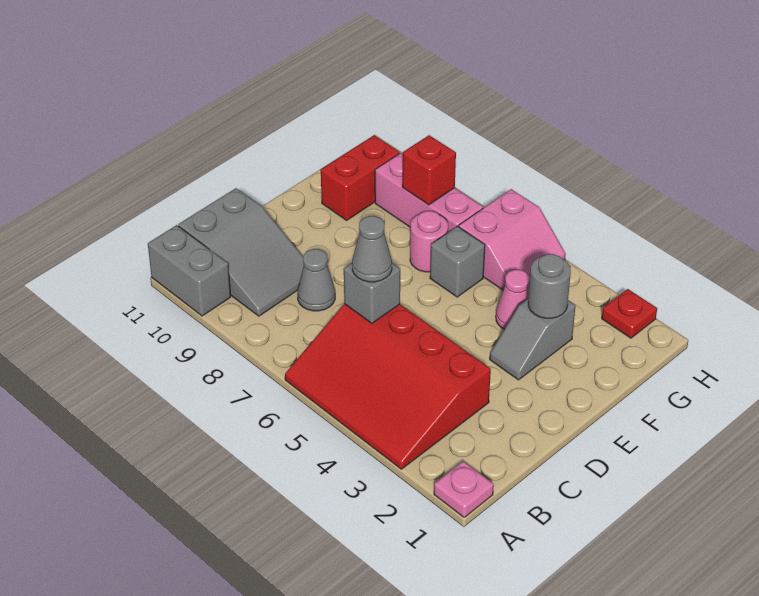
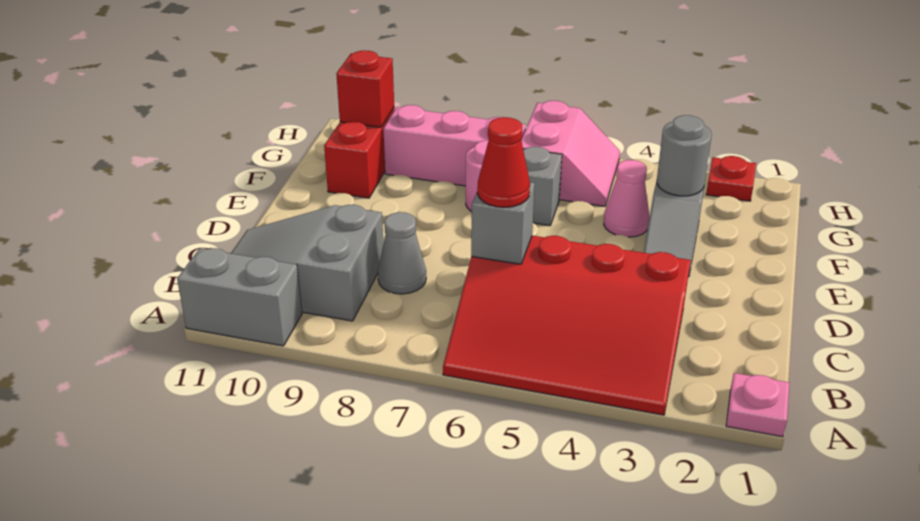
grey slope B9:C11 level 1 top 11 -> grey slope B9:C11 level 1 top 9
grey cone C6 level 3 -> red cone C6 level 3
red brick G8 level 2 -> red brick G10 level 2

